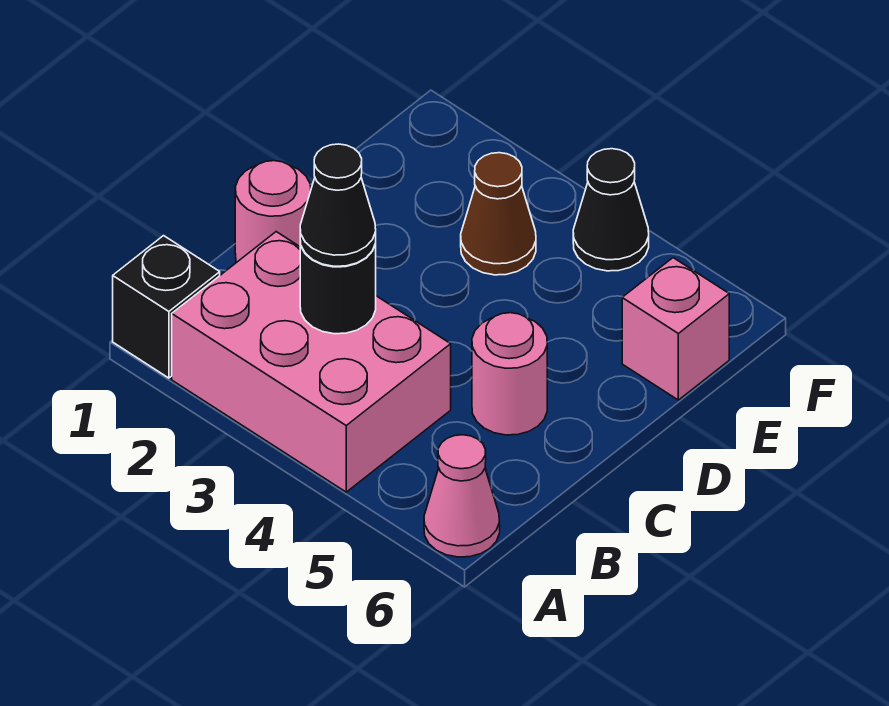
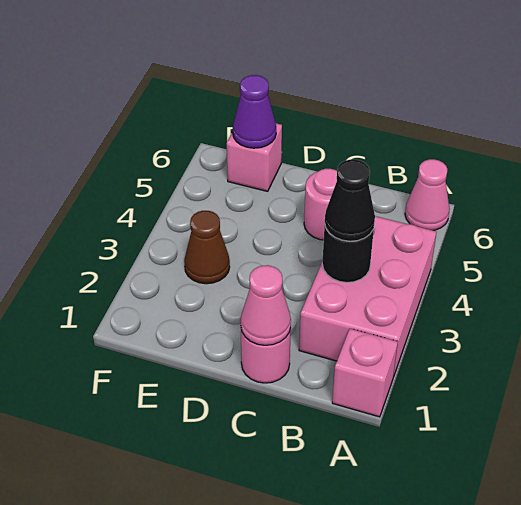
black brick A1 level 1 -> pink brick A1 level 1
none -> pink cone C1 level 2
none -> purple cone E6 level 2
black cone F4 level 1 -> none

